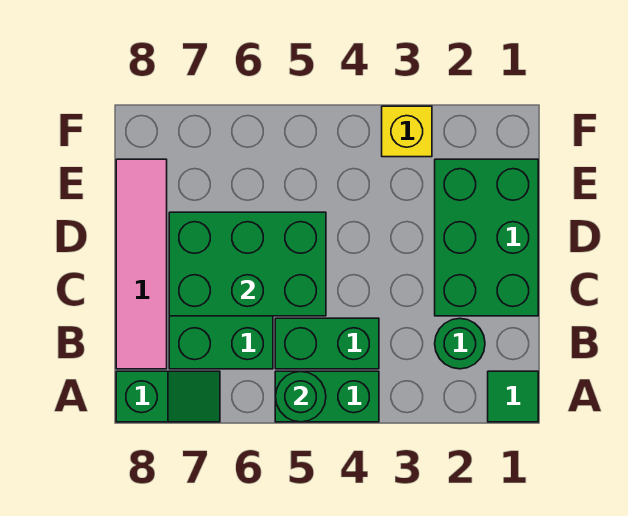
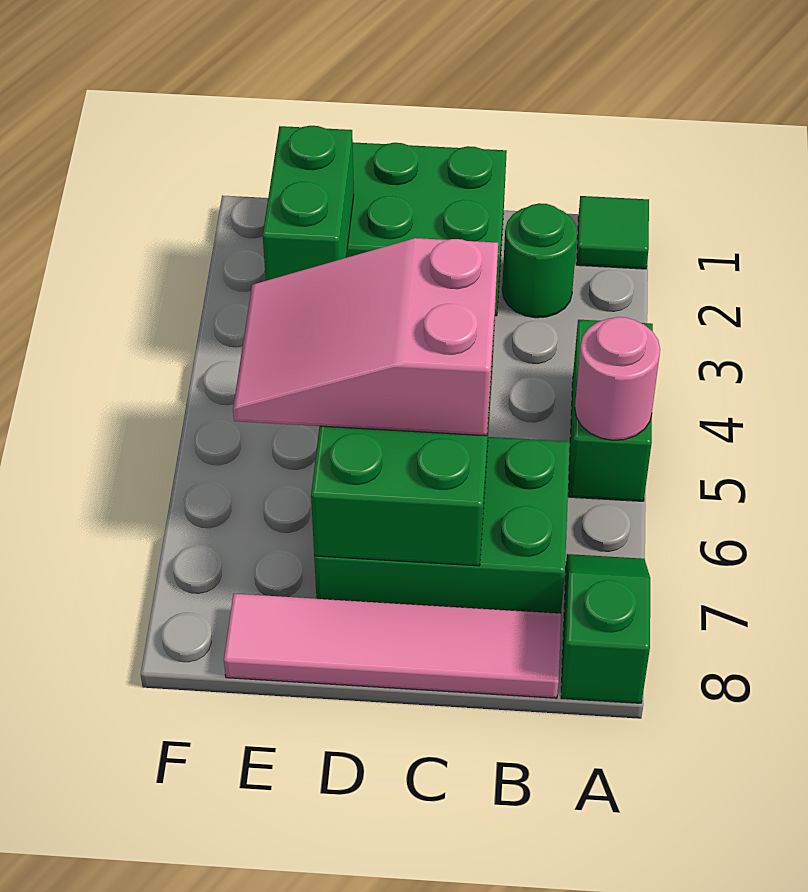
green round brick A5 level 2 -> pink round brick A5 level 2
green brick B4:B5 level 1 -> green brick E2:E3 level 2
none -> pink slope C5:E6 level 3 top C
yellow brick F3 level 1 -> none

